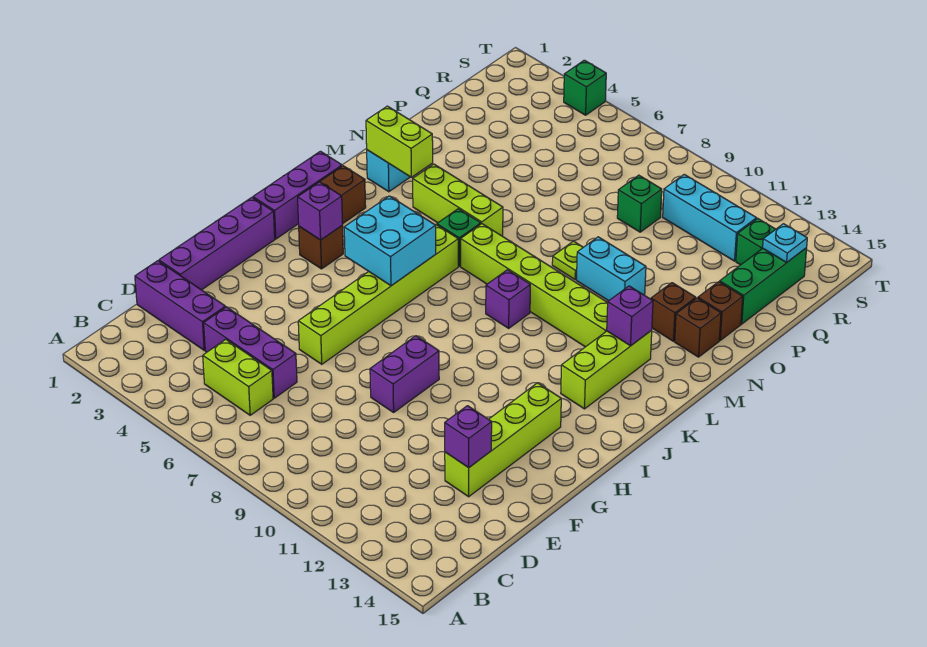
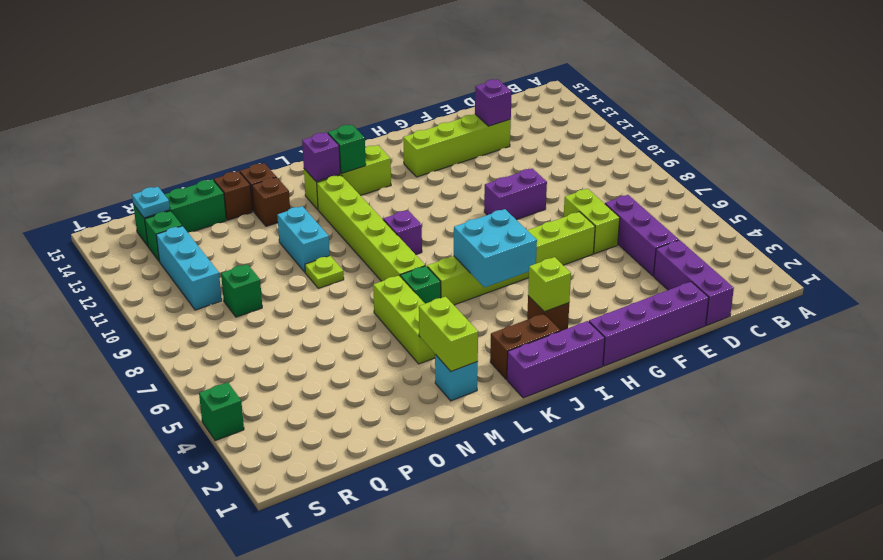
lime brick C5:C6 level 1 -> lime brick E6:E7 level 1
purple brick I3 level 2 -> lime brick I3 level 2
none -> green brick K13 level 2

